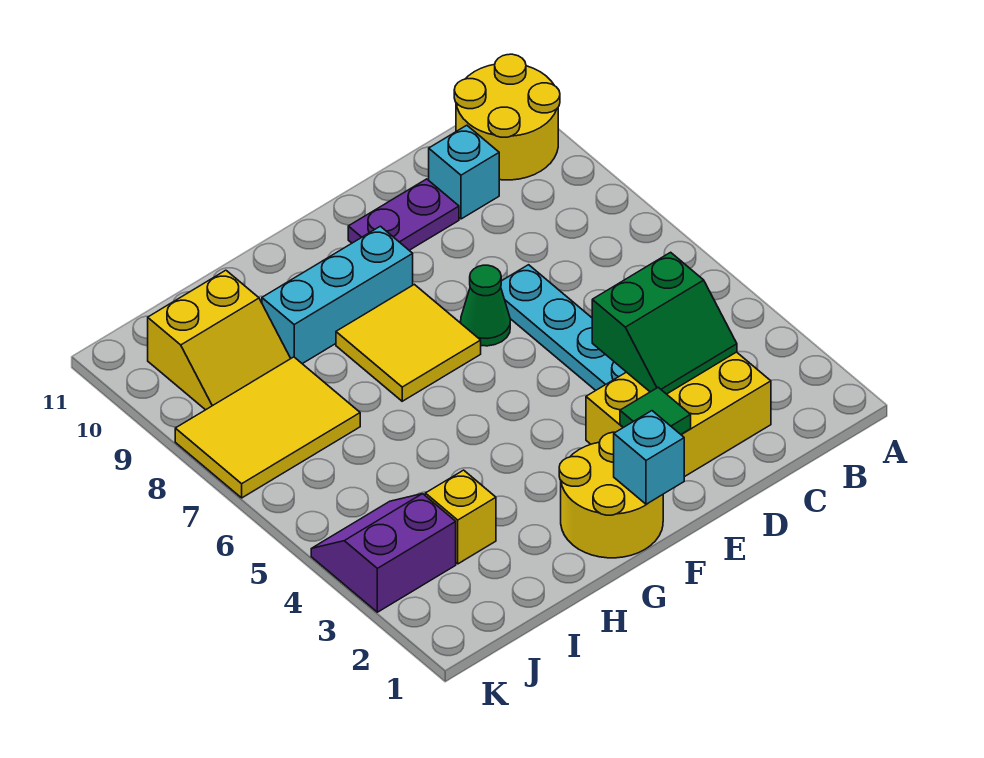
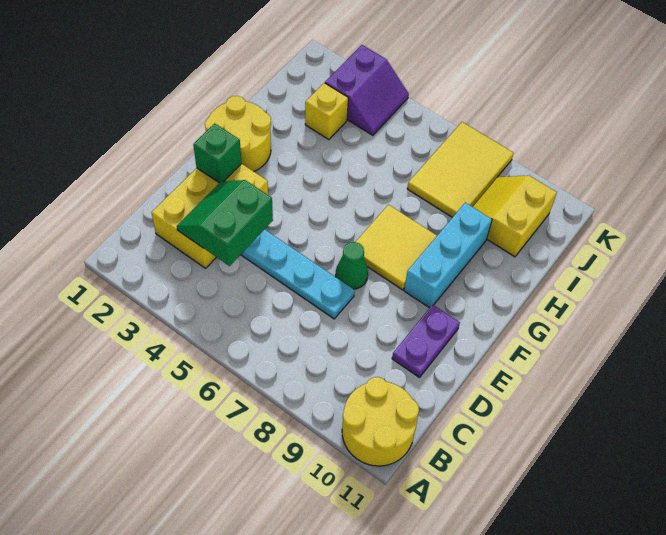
cyan brick C10 level 1 -> none
green tile E2 level 2 -> green brick E2 level 2
cyan brick F1 level 2 -> none

